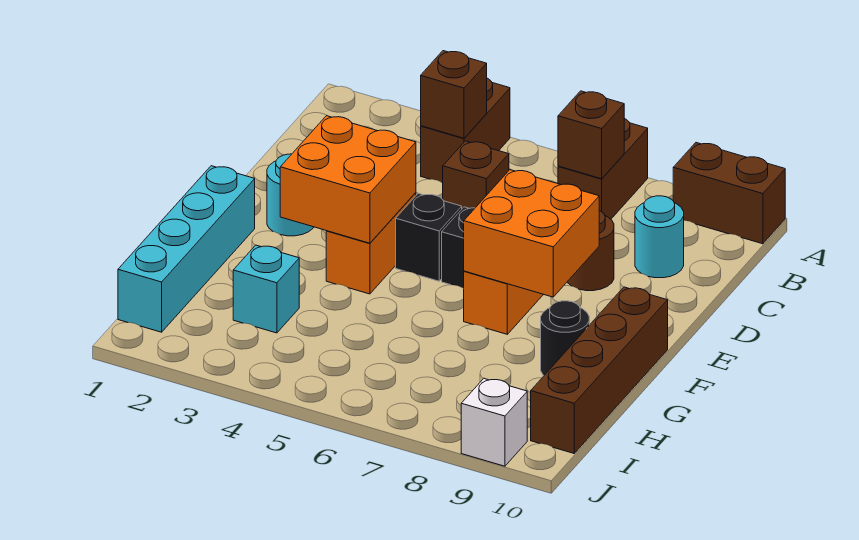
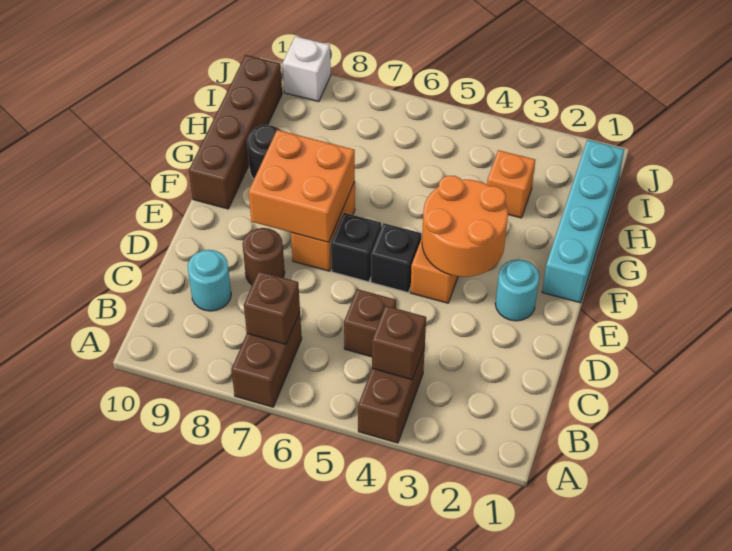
brown brick A9:A10 level 1 -> none
orange brick E3:F4 level 2 -> orange round brick E3:F4 level 2
cyan brick H3 level 1 -> orange brick H3 level 1

